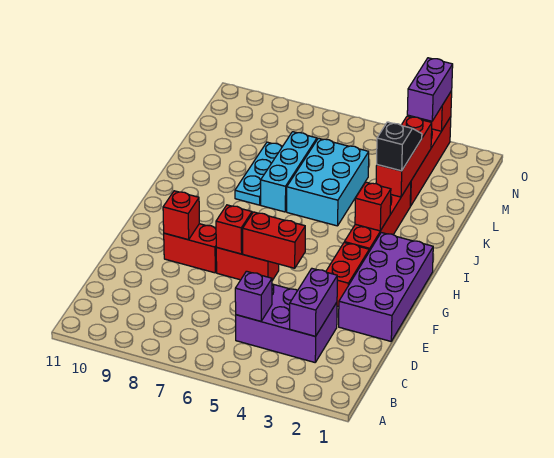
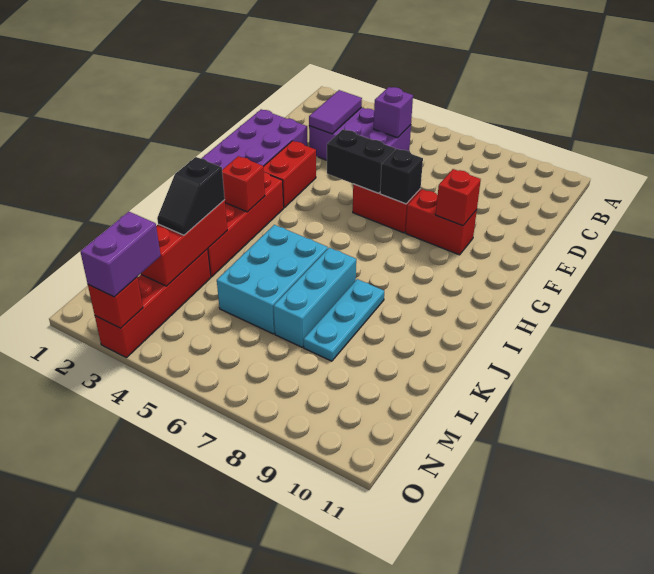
purple brick C3:D3 level 2 -> purple tile C3:D3 level 2
red brick F5:F6 level 2 -> black brick F5:F6 level 2
red brick F7 level 2 -> black brick F7 level 2

